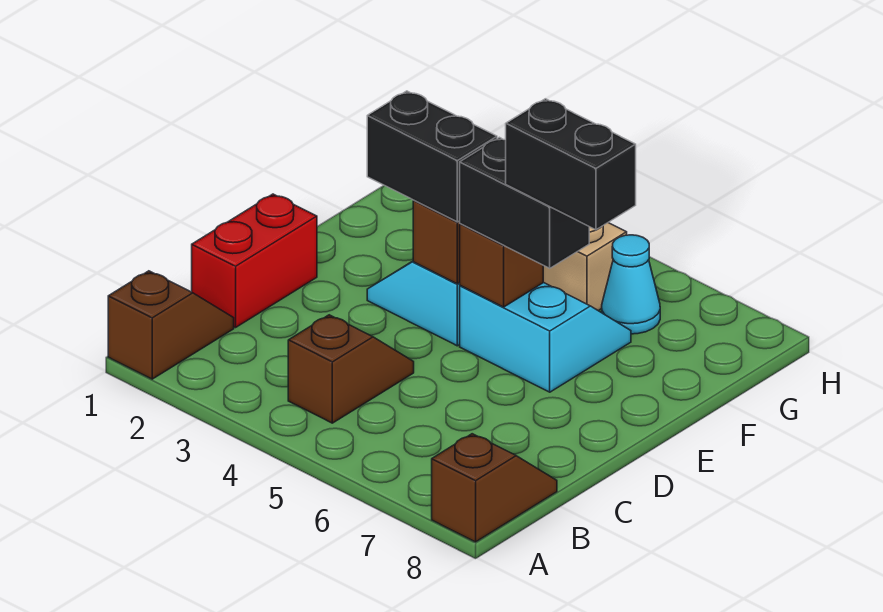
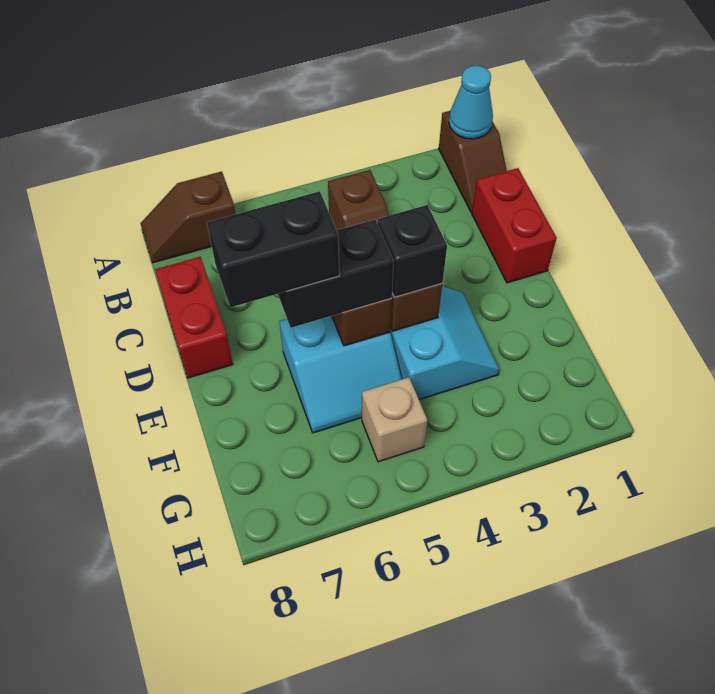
brown slope A8:B8 level 1 top A -> brown slope A7:A8 level 1 top 7
none -> red brick C8:D8 level 1
black brick E3:E4 level 3 -> black brick E4 level 3
cyan cone G6 level 1 -> cyan cone A1 level 2

